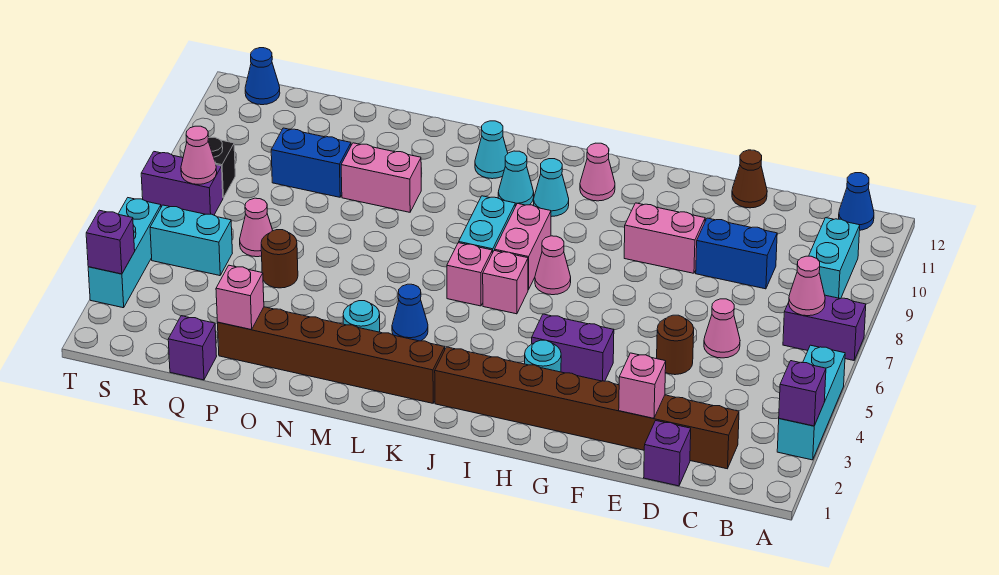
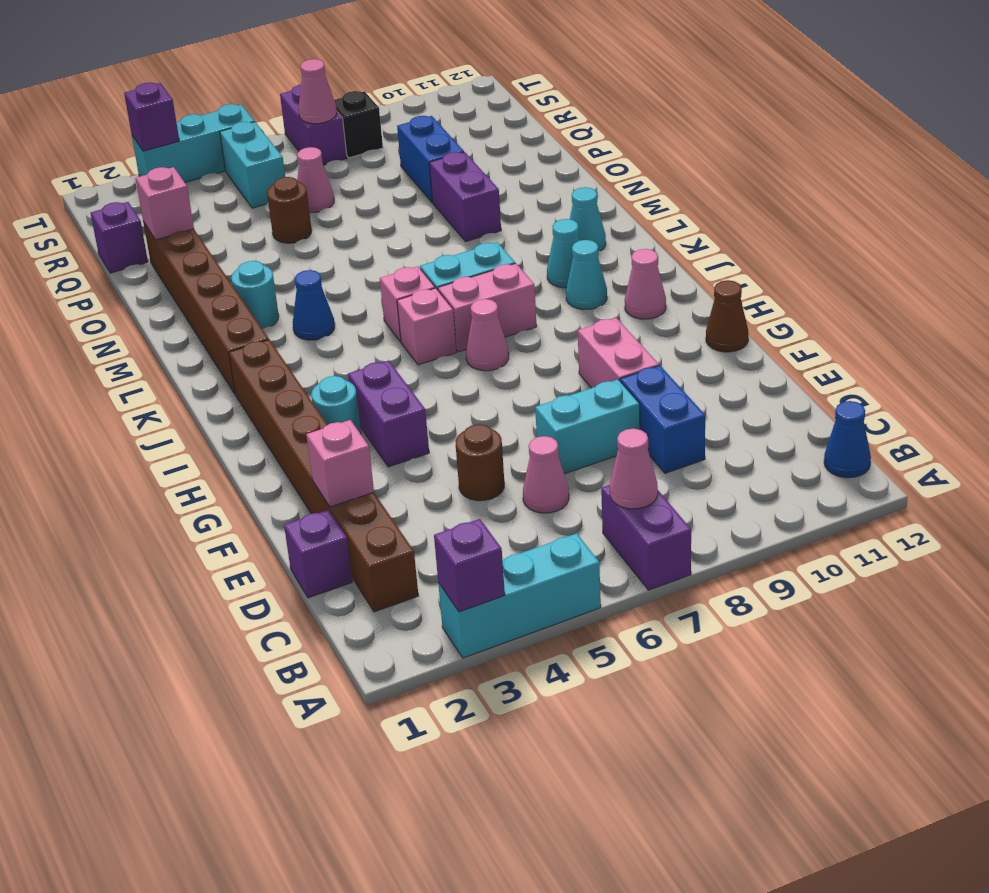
cyan brick B9:B10 level 1 -> cyan brick E7:E8 level 1
brown cone E12 level 1 -> brown cone G12 level 1
pink brick N9:O9 level 1 -> purple brick N9:O9 level 1
blue cone S12 level 1 -> none

